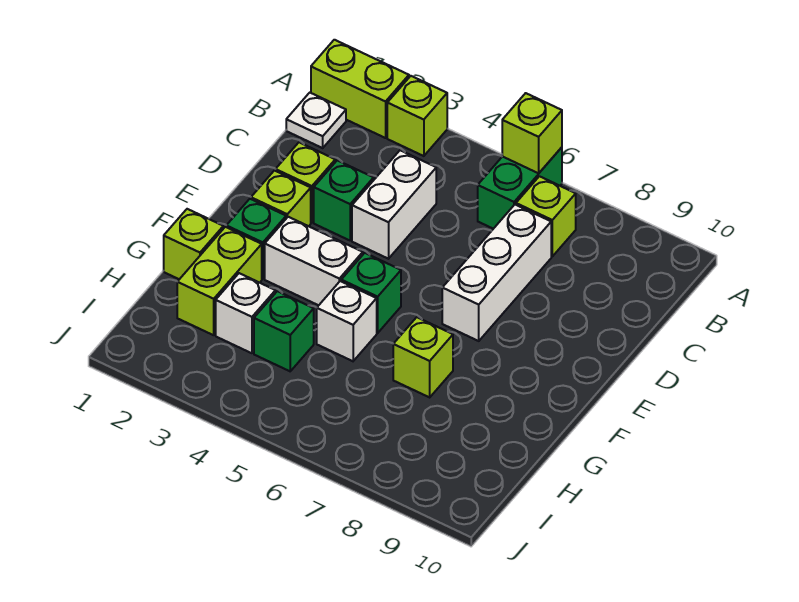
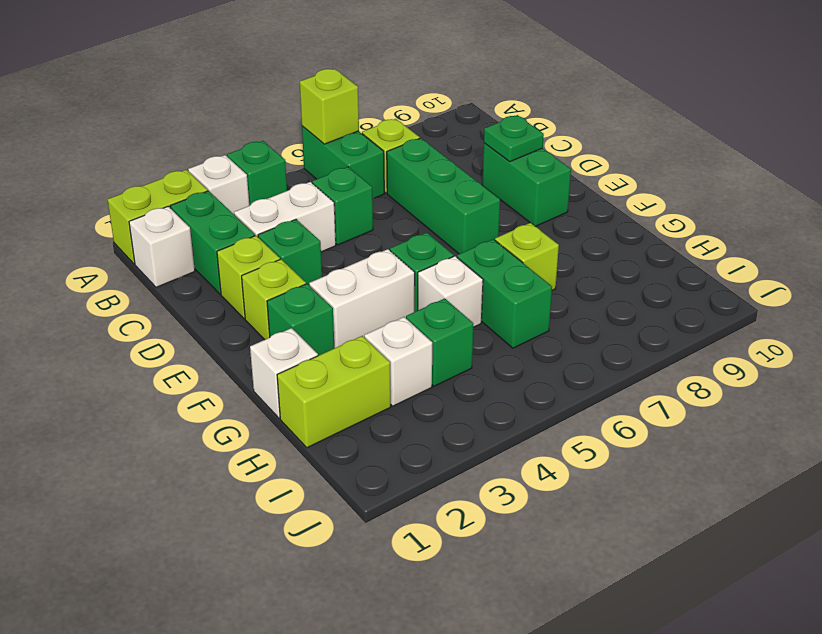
lime brick A3 level 1 -> white brick A3 level 1
none -> green brick A4 level 1
white plate B1 level 1 -> white brick B1 level 1
none -> green brick B2:C2 level 1
white brick C4:D4 level 1 -> white brick C3:C4 level 1
none -> green brick C5 level 1
white brick C7:E7 level 1 -> green brick C7:E7 level 1
none -> green brick D9:E9 level 1
none -> green plate D9 level 2
lime brick G1 level 1 -> white brick G1 level 1
lime brick G2:H2 level 1 -> lime brick H1:H2 level 1
none -> green brick G6:H6 level 1

